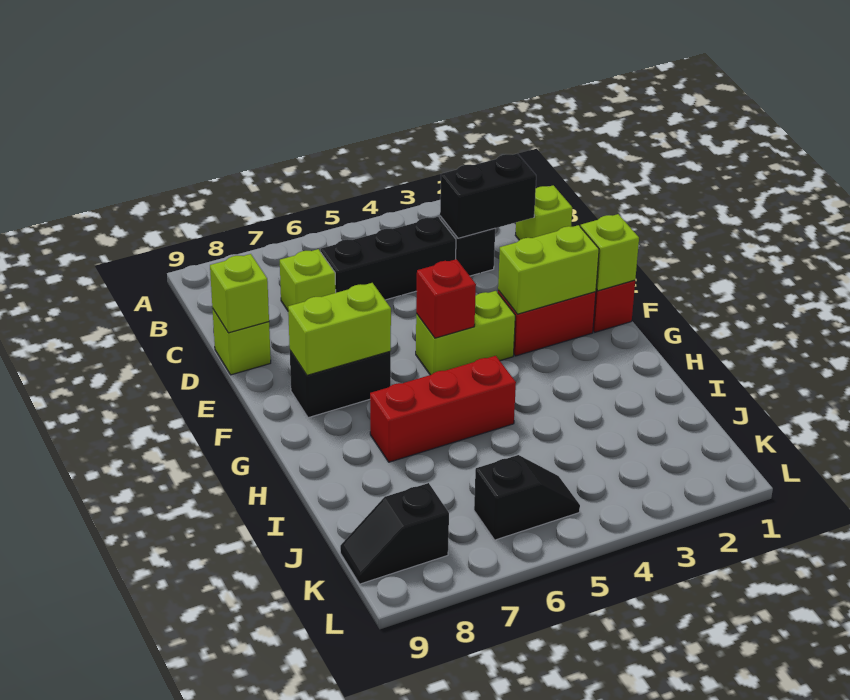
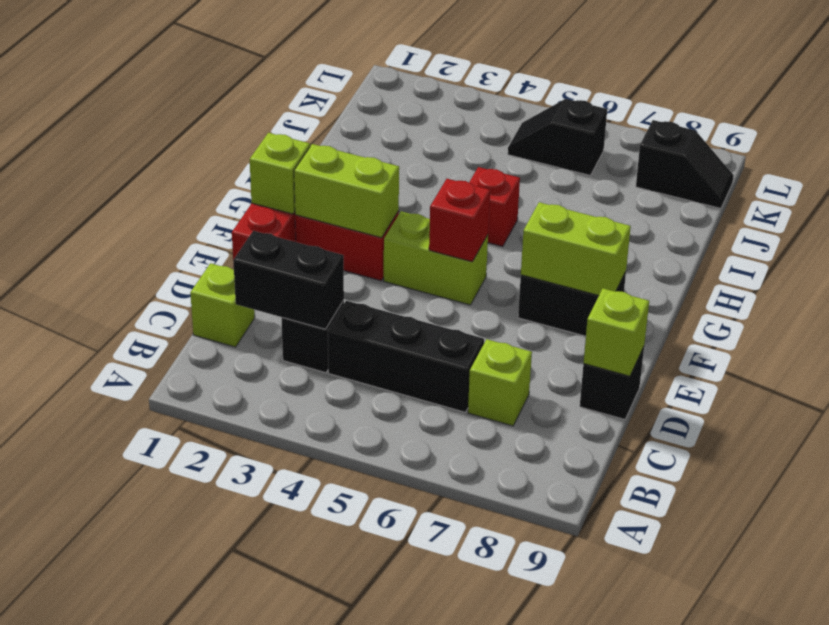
lime brick D9 level 1 -> black brick D9 level 1
red brick H5:H7 level 1 -> red brick H5 level 1

